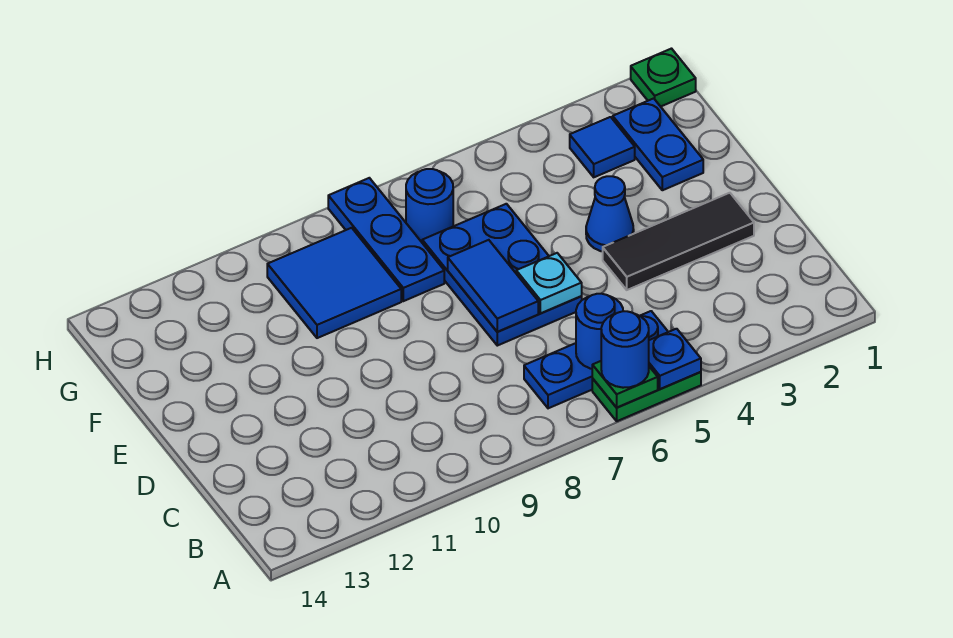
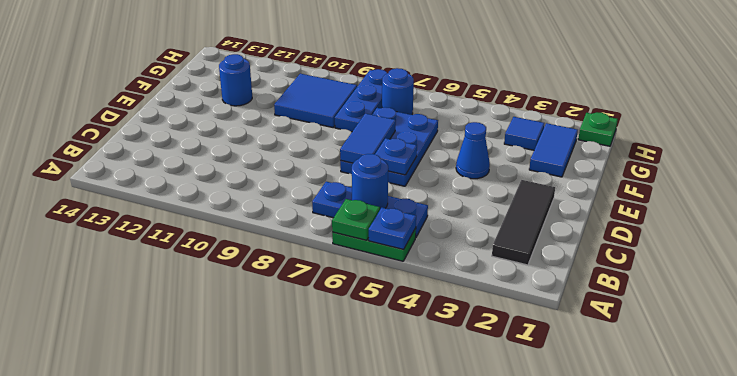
blue round brick A6 level 3 -> blue round brick F12 level 1
black tile D2:D4 level 1 -> black tile B2:D2 level 1
cyan plate D6 level 2 -> blue plate D6 level 2
blue plate F2:G2 level 1 -> blue tile F2:G2 level 1

